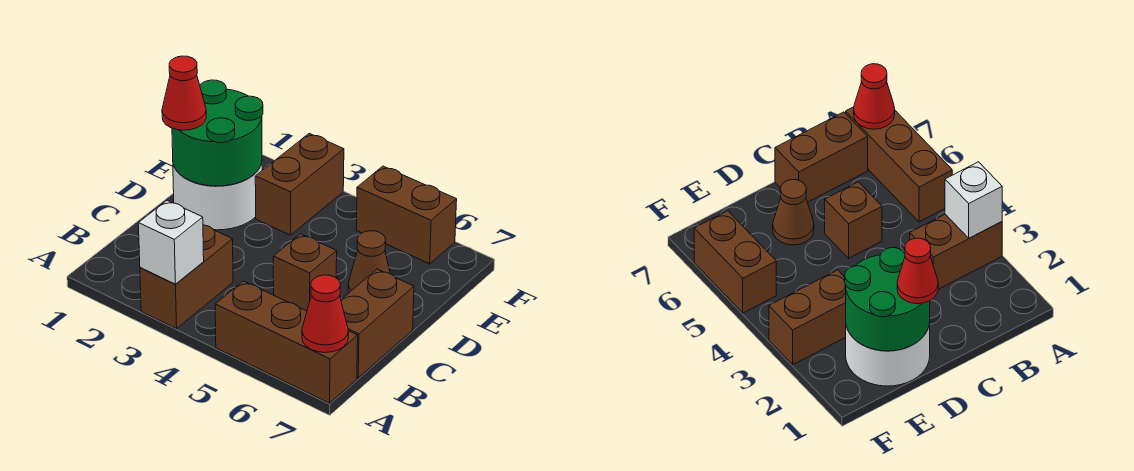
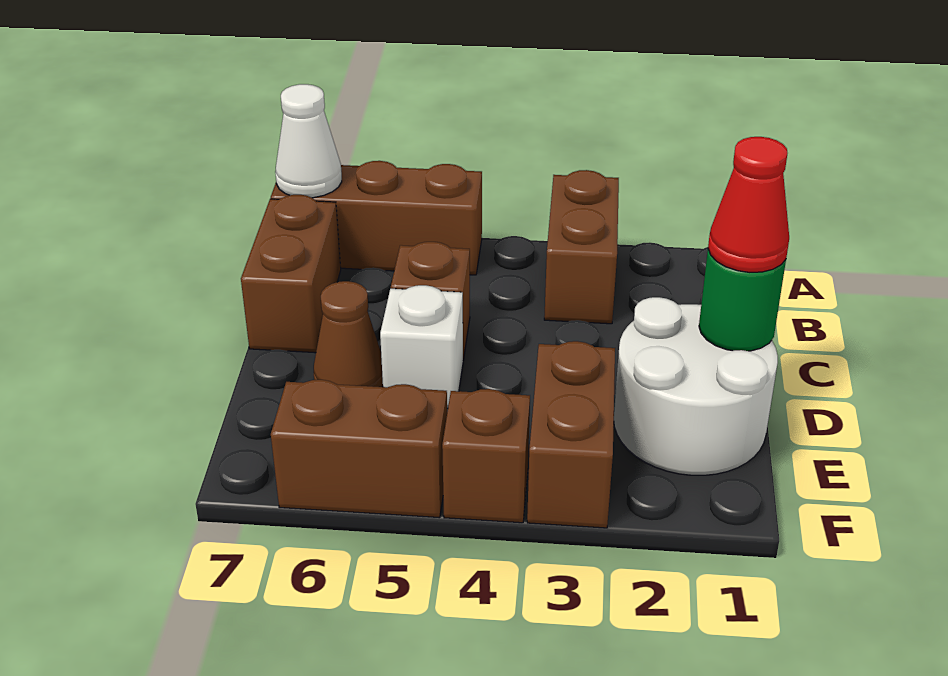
white brick A3 level 2 -> white brick D5 level 1
red cone A7 level 2 -> white cone A7 level 2
green round brick D1:E2 level 2 -> green round brick D1 level 2
none -> brown brick F4 level 1

